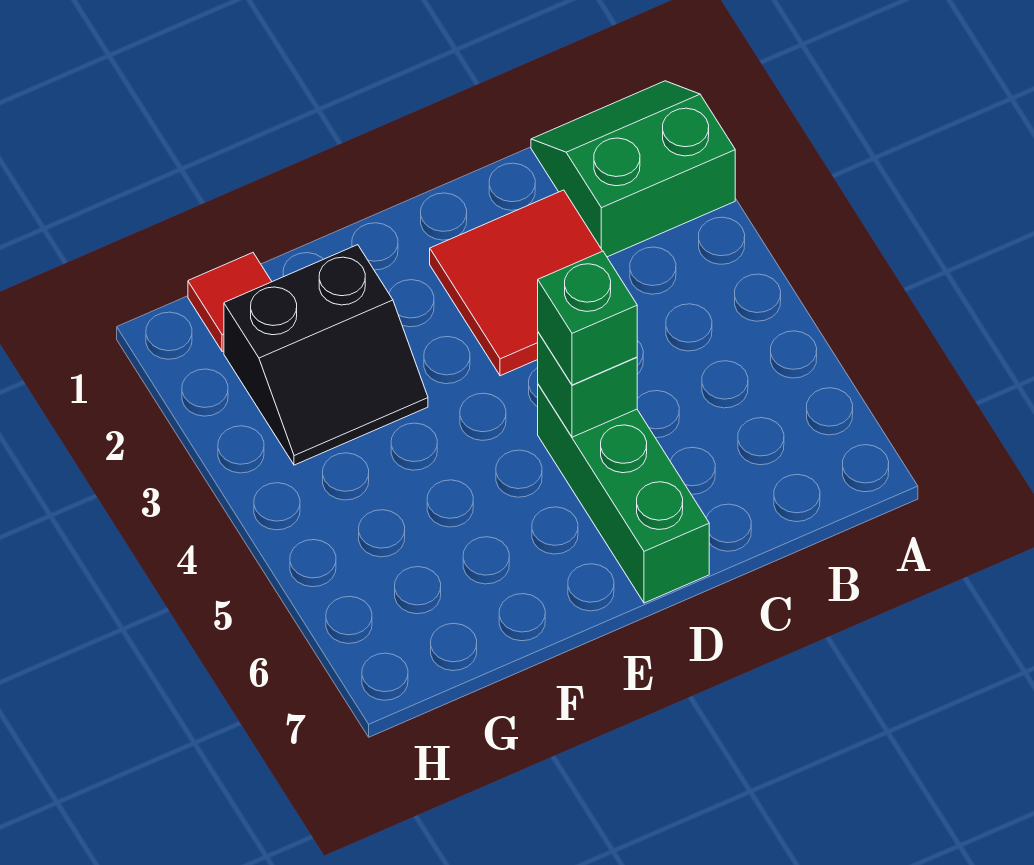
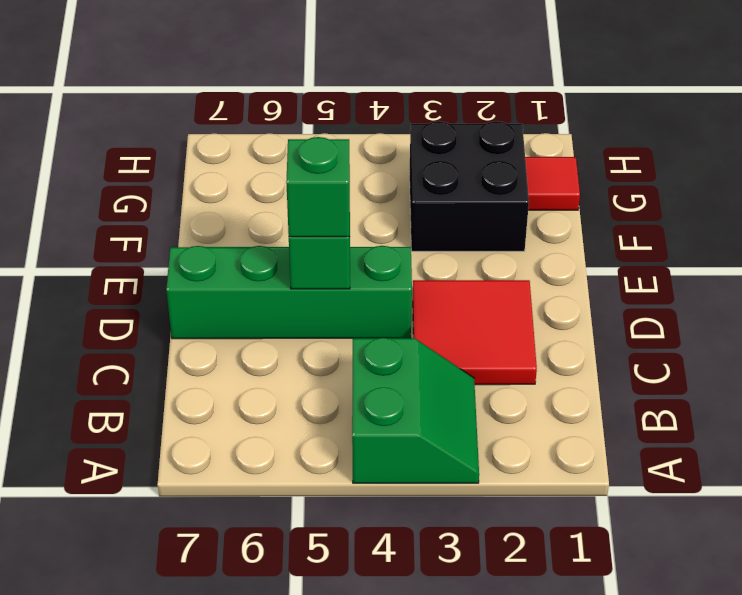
green slope A1:B2 level 1 top 2 -> green slope A3:B4 level 1 top 4
green brick D5:D7 level 1 -> green brick D4:D7 level 1
black slope F2:G3 level 1 top 2 -> black brick F2:G3 level 1

